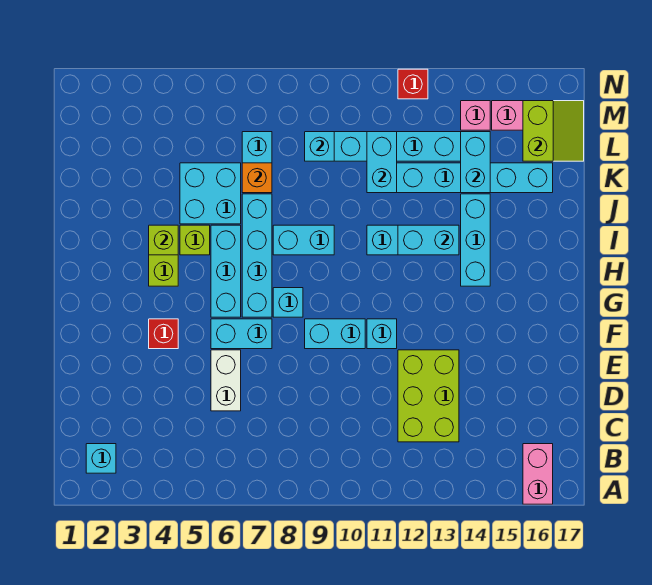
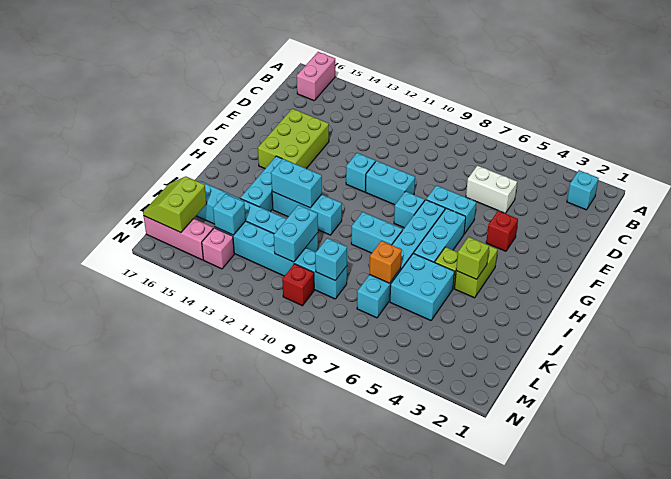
lime brick C12:E13 level 1 -> lime brick E14:G15 level 1
white brick D6:E6 level 1 -> white brick D5:D6 level 1
cyan brick K14:L14 level 2 -> cyan brick L14 level 2
red brick N12 level 1 -> red brick M10 level 1

